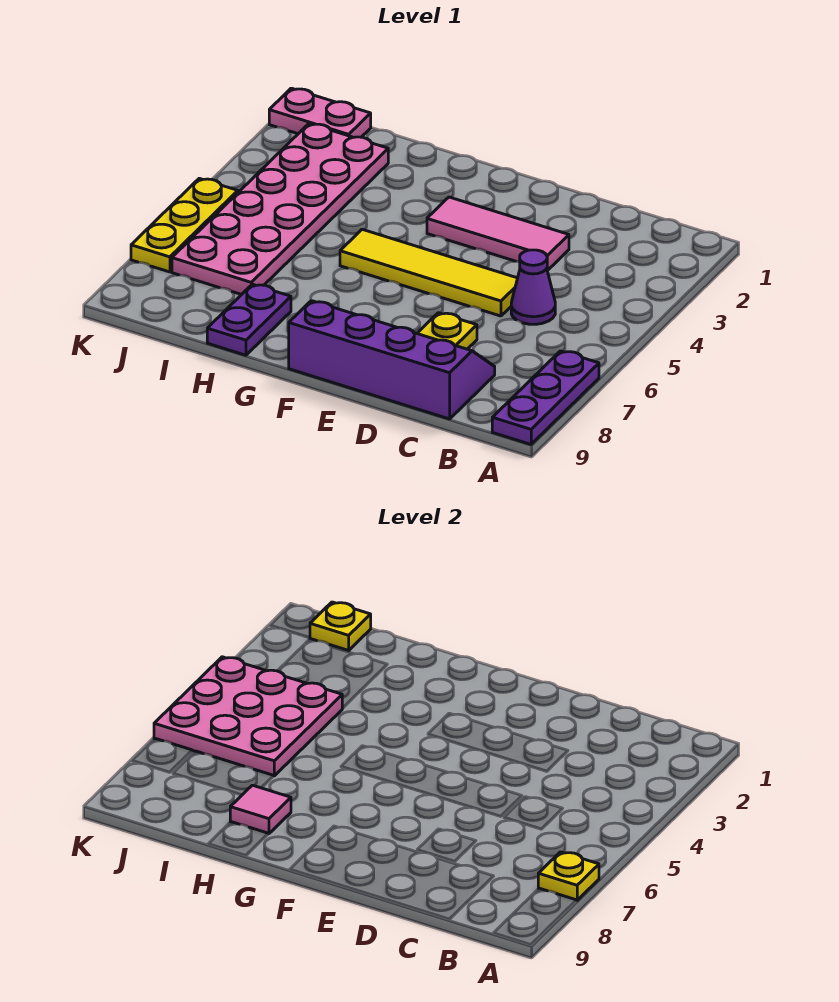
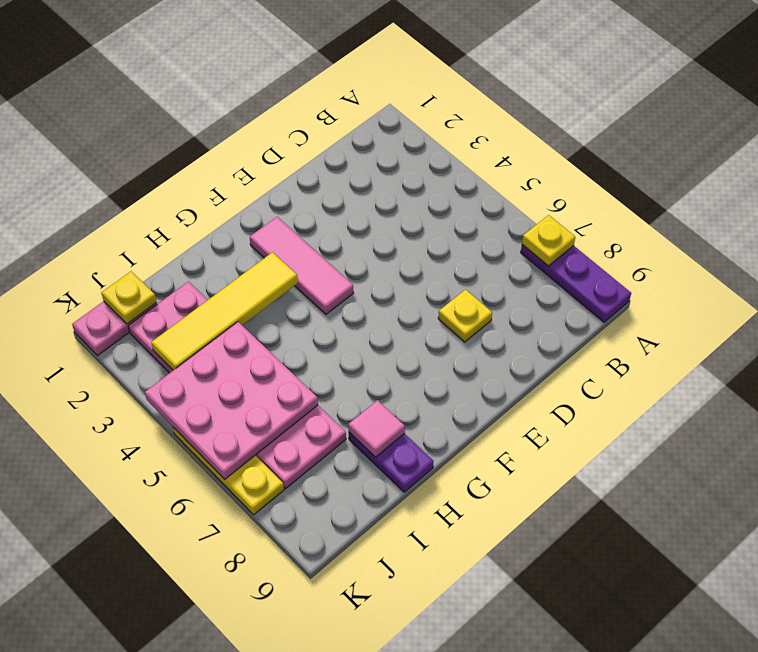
purple cone C5 level 1 -> none
purple slope C8:F9 level 1 top 9 -> none
pink tile D3:F3 level 1 -> pink tile F2:F4 level 1
yellow tile D5:G5 level 1 -> yellow tile G3:J3 level 2

